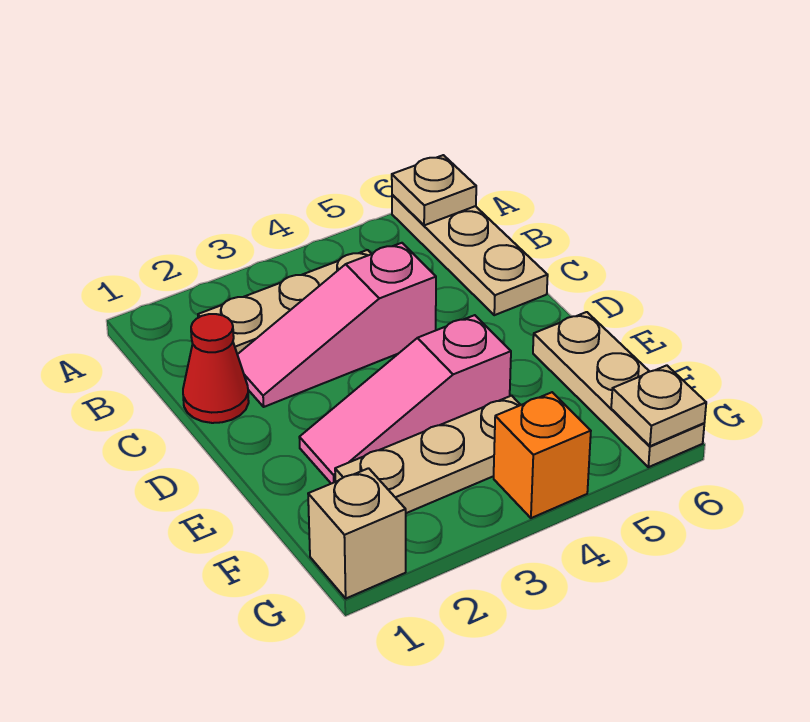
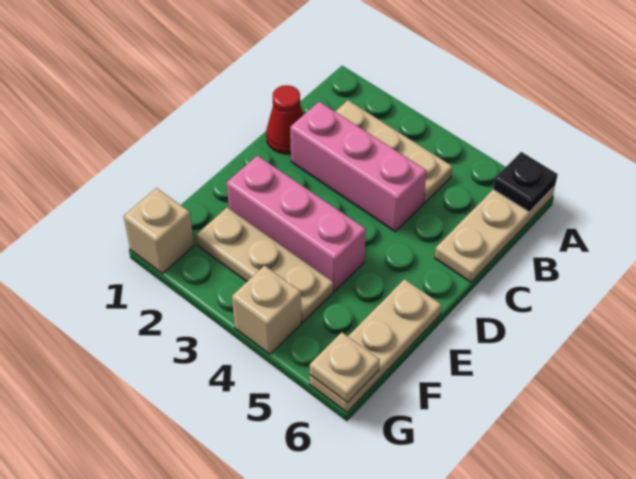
tan plate A6 level 2 -> black plate A6 level 2
pink slope C2:C4 level 1 top 4 -> pink brick C2:C4 level 1
pink slope E2:E4 level 1 top 4 -> pink brick E2:E4 level 1
orange brick G4 level 1 -> tan brick G4 level 1

